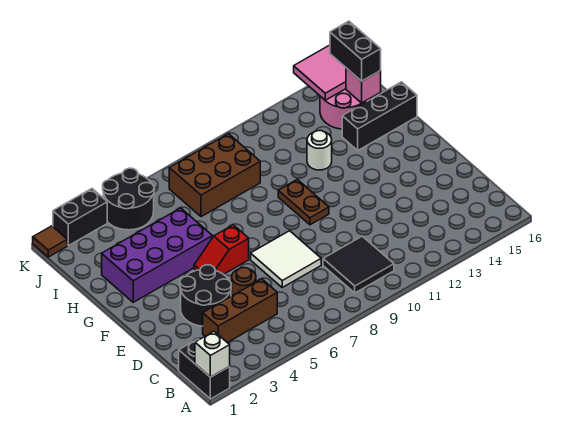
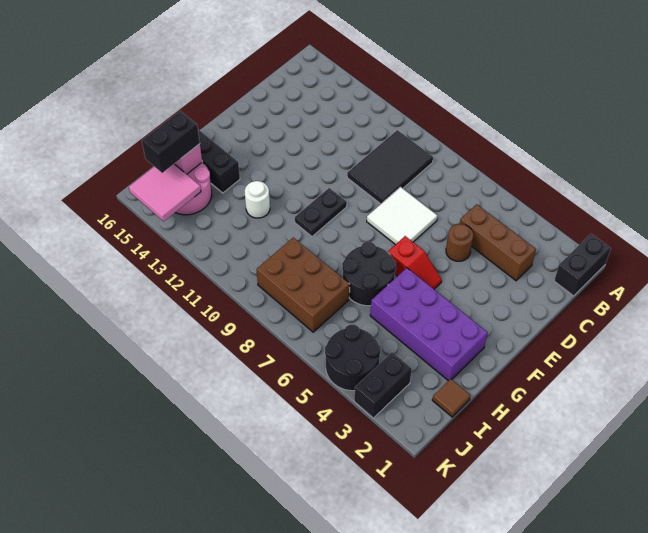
white brick A1 level 2 -> none
black tile B9:C10 level 1 -> black tile B9:D10 level 1
black round brick D3:E4 level 1 -> black round brick G6:H7 level 1
brown plate F10:G10 level 1 -> black plate F10:G10 level 1
brown tile K1 level 1 -> brown tile I1 level 1
black brick K2:K3 level 1 -> black brick J3:K3 level 1

